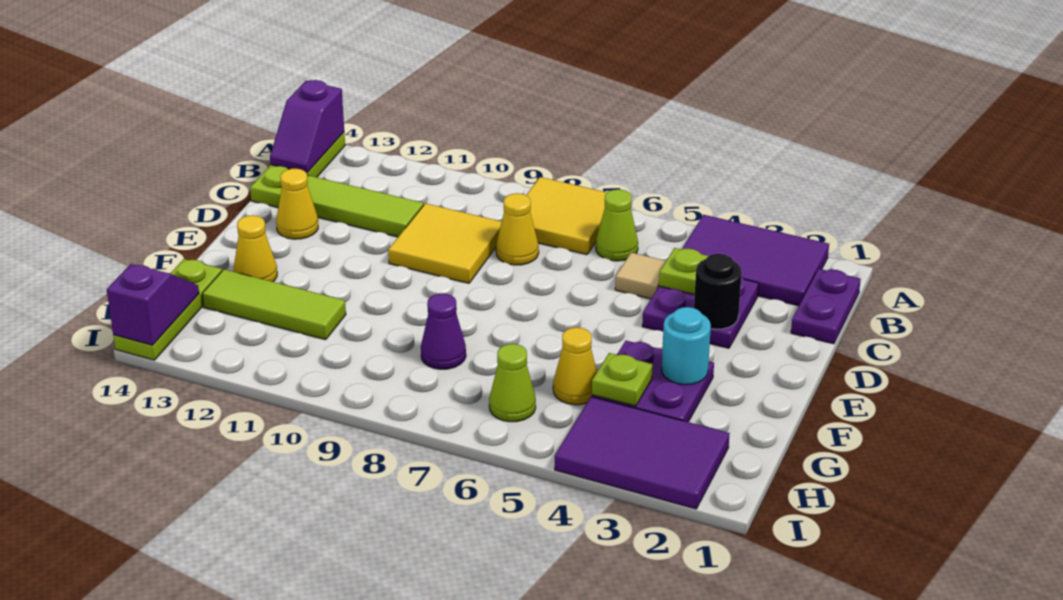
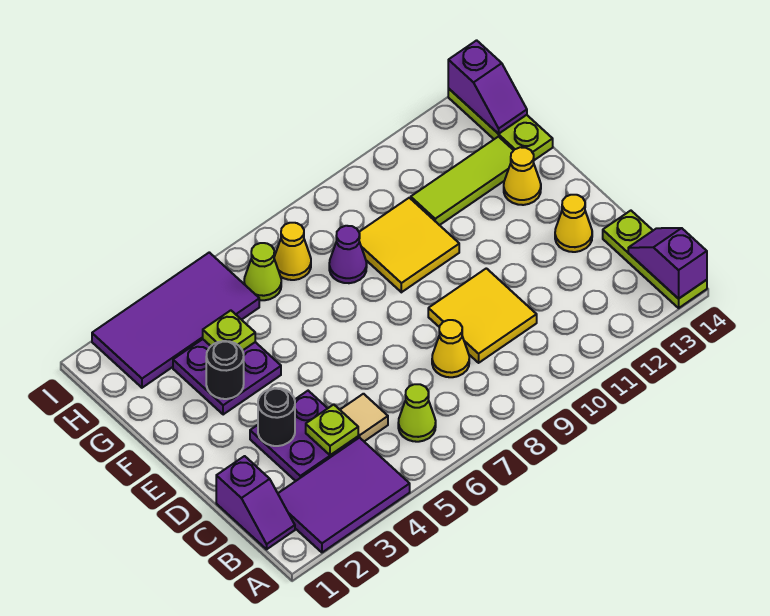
yellow tile A7:B8 level 1 -> yellow tile F9:G10 level 1
purple plate B1:C1 level 1 -> purple slope B1:C1 level 1 top C
lime tile C11:C13 level 1 -> none
cyan round brick F3 level 2 -> black round brick F3 level 2
yellow cone G5 level 1 -> yellow cone H7 level 1
purple tile H2:I4 level 1 -> purple tile H2:I5 level 1

